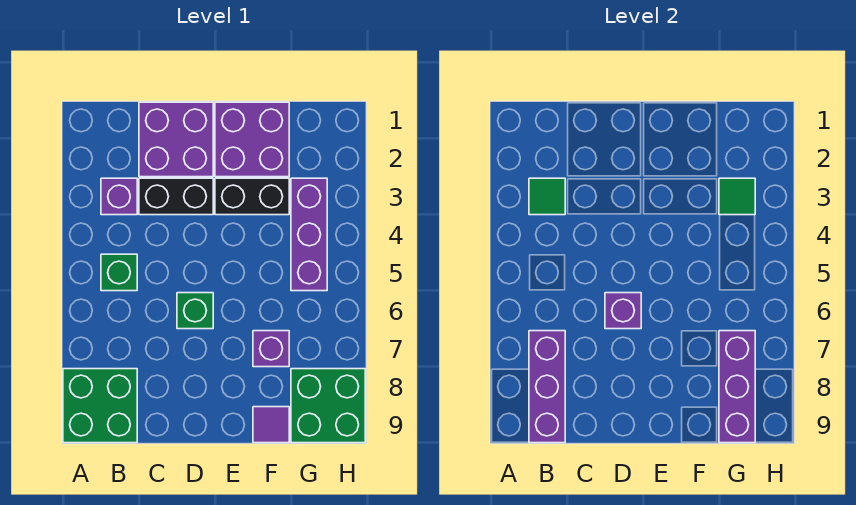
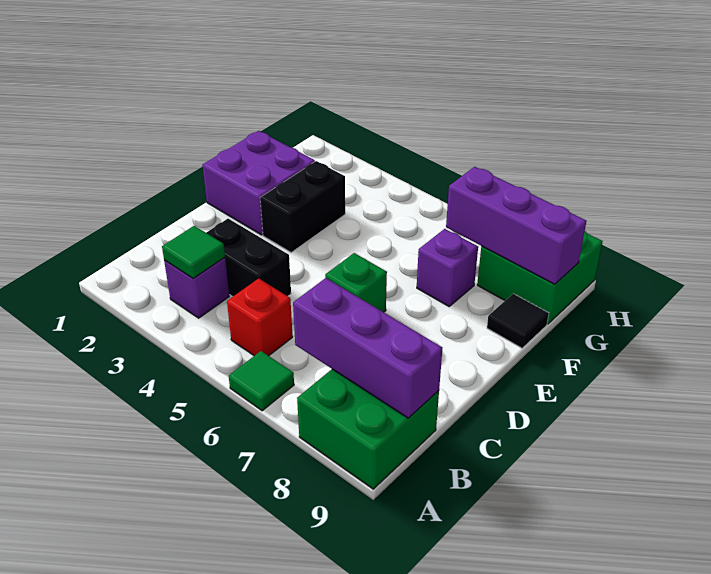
green brick B5 level 1 -> red brick B5 level 1
purple brick C1:D2 level 1 -> none
black brick C3:D3 level 1 -> black brick C3:C4 level 1
purple brick D6 level 2 -> none
purple tile F9 level 1 -> black tile F9 level 1
purple brick G3:G5 level 1 -> none
green tile G3 level 2 -> green tile A6 level 1

